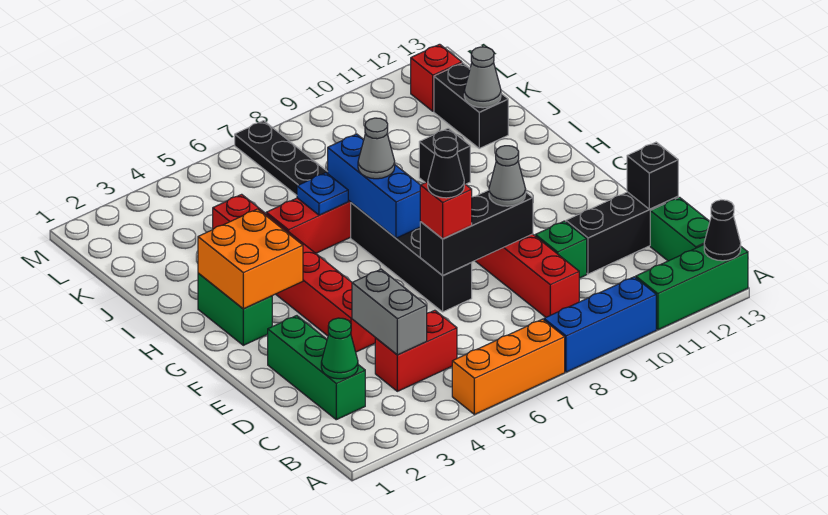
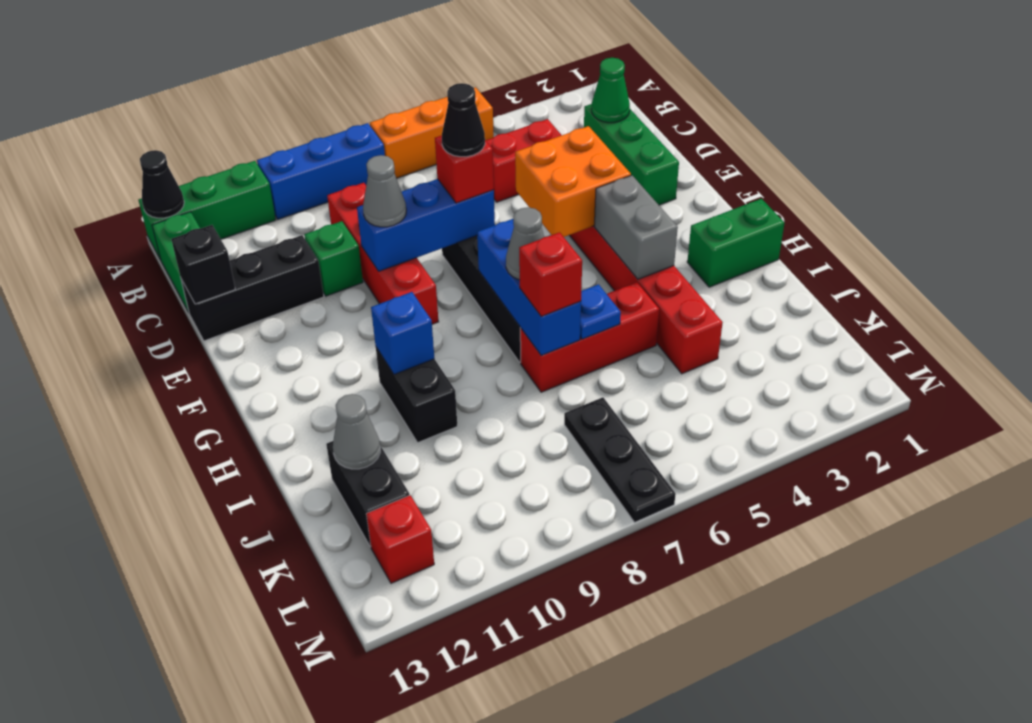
grey brick C4:D4 level 2 -> grey brick G4:H4 level 2
black brick E7:E9 level 2 -> blue brick E7:E9 level 2
green brick G2:H2 level 1 -> green brick H1:H2 level 1
orange brick G2:H3 level 2 -> orange brick E4:F5 level 2
none -> blue brick H10 level 2
none -> red brick I7 level 3
black brick I10 level 1 -> black brick H10:I10 level 1

